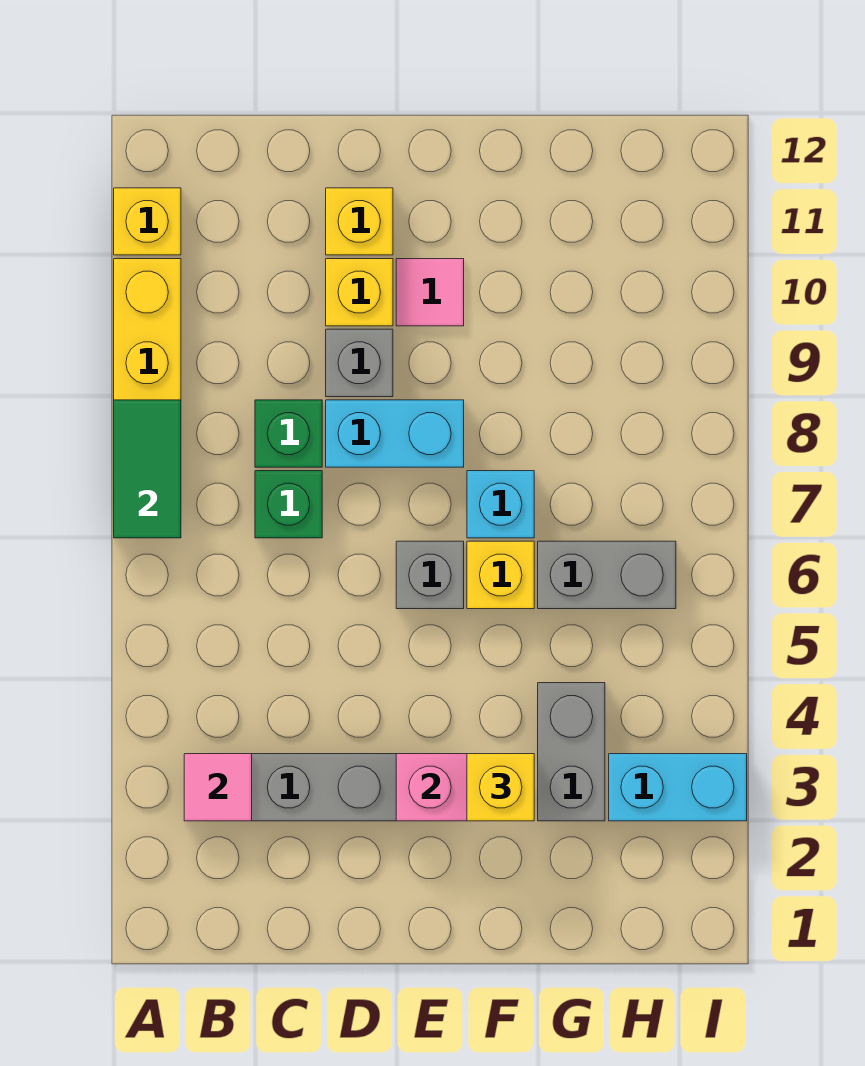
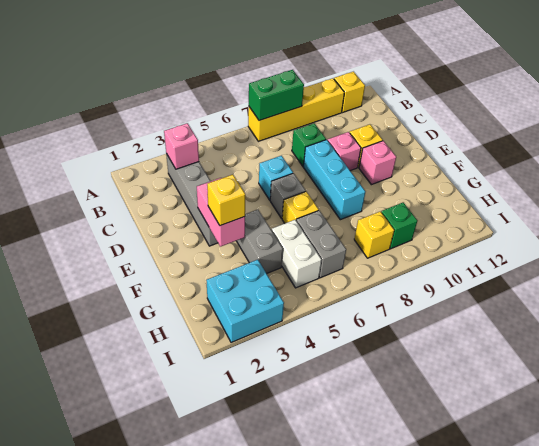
green tile A7:A8 level 2 -> green brick A7:A8 level 2
pink tile B3 level 2 -> pink brick B3 level 2
green brick C7 level 1 -> green brick H9 level 1
cyan brick D8:E8 level 1 -> cyan brick D8:F8 level 1
grey brick D9 level 1 -> pink brick D9 level 1
yellow brick D11 level 1 -> yellow brick H8 level 1
pink tile E10 level 1 -> pink brick E10 level 1
cyan brick F7 level 1 -> cyan brick D6 level 1
grey brick G3:G4 level 1 -> grey brick F4:G4 level 1
none -> white brick G5:H5 level 1
cyan brick H3:I3 level 1 -> cyan brick H2:I3 level 1

